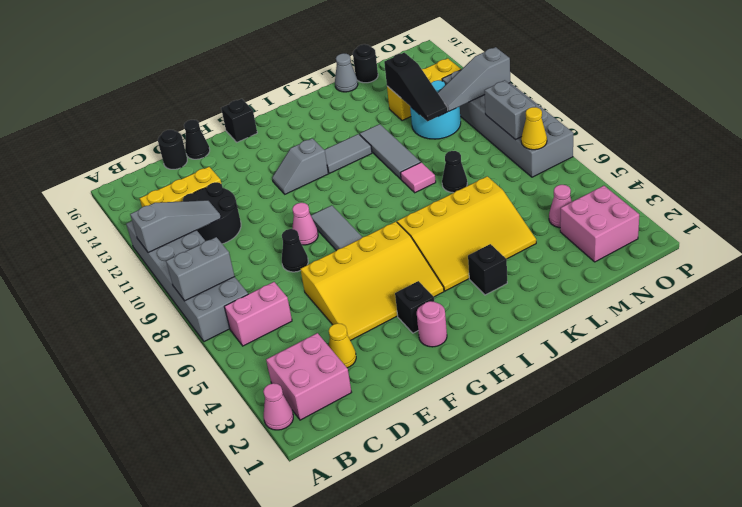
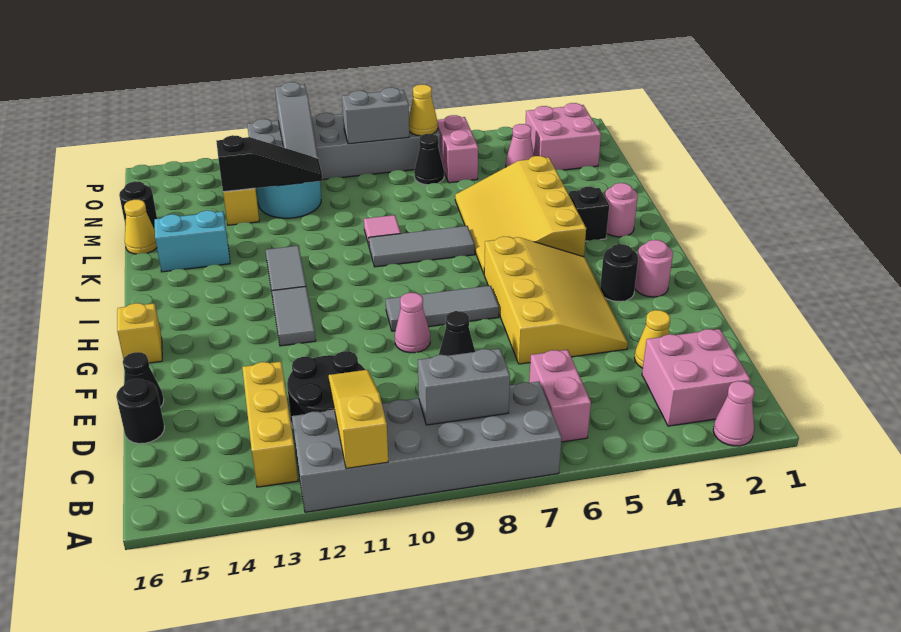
grey brick A8:B8 level 2 -> grey brick B8:B9 level 2
grey slope A11:C11 level 2 top A -> yellow slope A11:C11 level 2 top A
black brick G3 level 1 -> black round brick G3 level 1
grey slope G12:H12 level 1 top H -> grey tile G12:H12 level 1
black brick G16 level 1 -> yellow brick G16 level 1
yellow slope I4:L6 level 1 top 6 -> yellow slope I4:L6 level 1 top 4
none -> pink round brick J2 level 1
grey tile K10:K12 level 1 -> grey tile J7:J9 level 1
none -> cyan brick K14:K15 level 1
black cone L8 level 1 -> black cone N7 level 1
grey cone L16 level 1 -> yellow cone L16 level 1
none -> pink brick N6:O6 level 1

